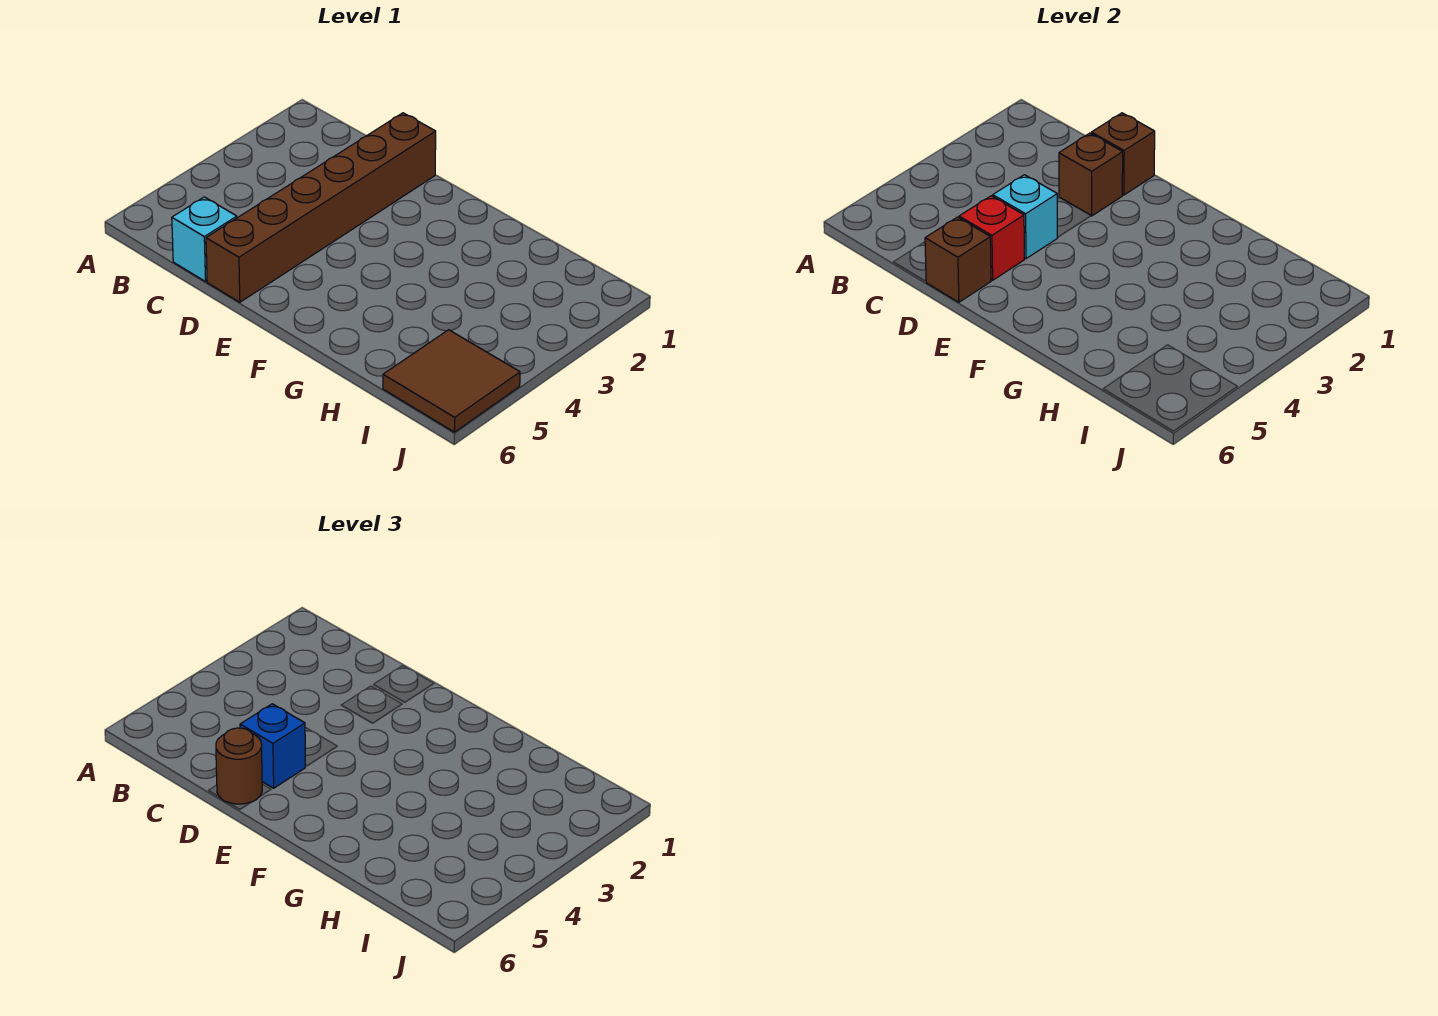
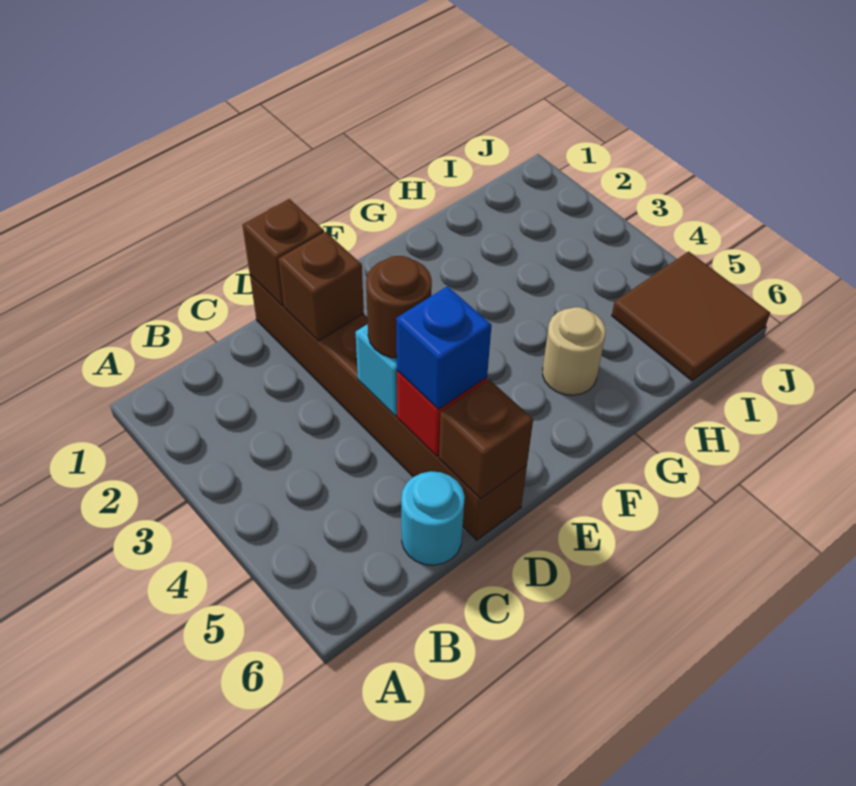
cyan brick C6 level 1 -> cyan round brick C6 level 1
brown round brick D6 level 3 -> brown round brick D4 level 3
none -> tan round brick G5 level 1

